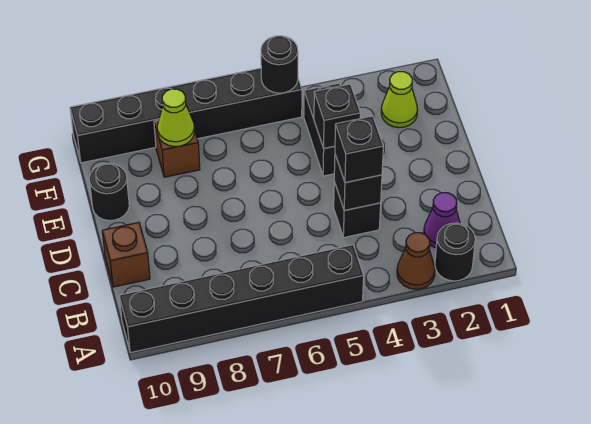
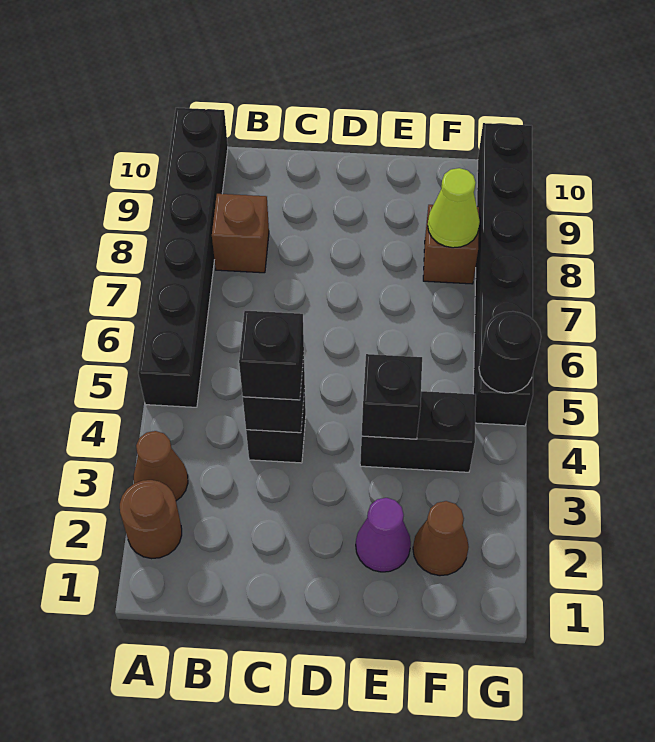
black round brick A2 level 1 -> brown round brick A2 level 1
purple cone B2 level 1 -> purple cone E2 level 1
brown brick C10 level 1 -> brown brick B8 level 1
black round brick E10 level 1 -> none
lime cone F2 level 1 -> brown cone F2 level 1

